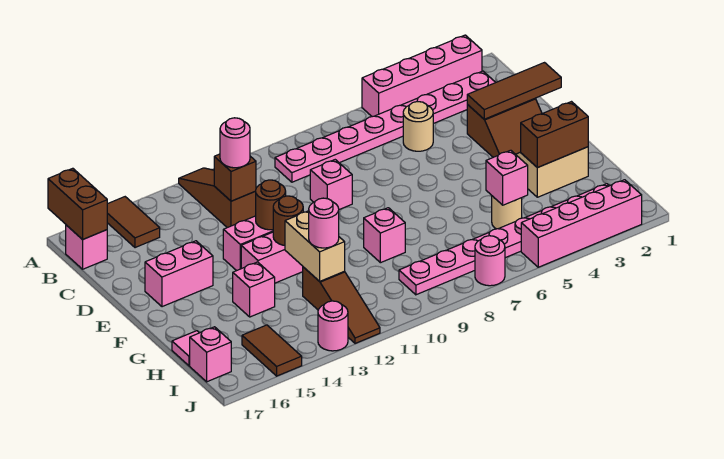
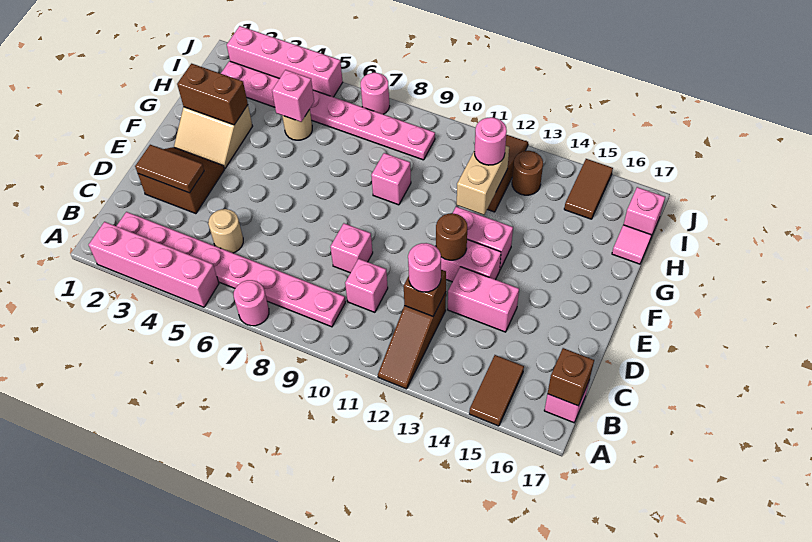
brown brick A17:B17 level 2 -> brown brick B17 level 2
brown tile D1:D3 level 2 -> brown tile D2:D3 level 2
pink brick E15:E16 level 1 -> pink brick D13:D14 level 1
brown round brick F12 level 2 -> brown round brick I13 level 1
pink brick G14 level 1 -> pink brick C10 level 1
pink round brick J13 level 1 -> pink round brick A7 level 1

